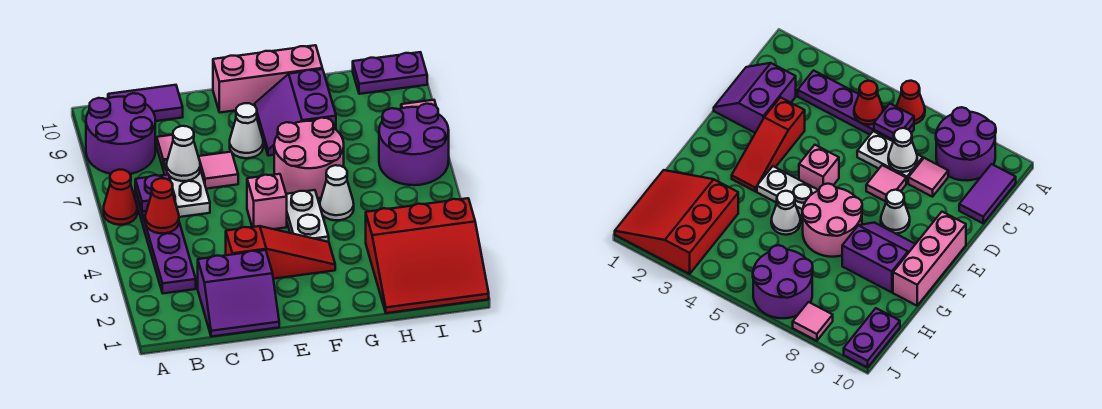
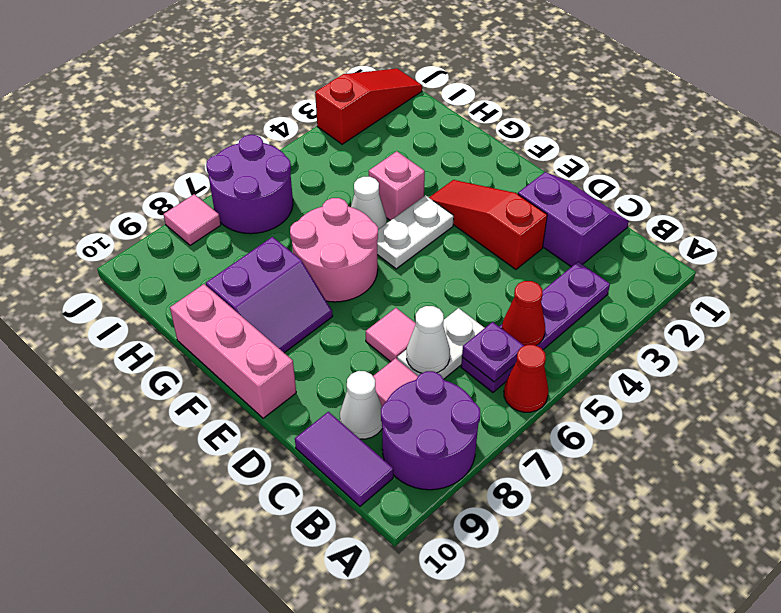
pink brick E5 level 1 -> pink brick G4 level 1
white cone E8 level 1 -> white cone C9 level 1
red slope H1:J3 level 1 top 3 -> red slope J1:J3 level 1 top 3
purple plate I10:J10 level 1 -> none

